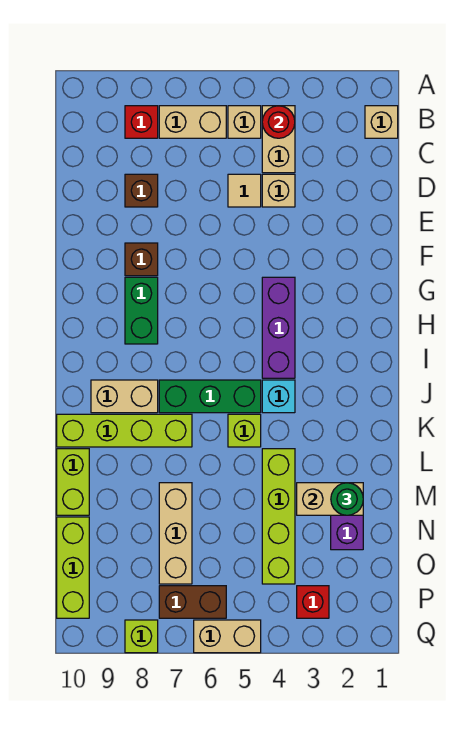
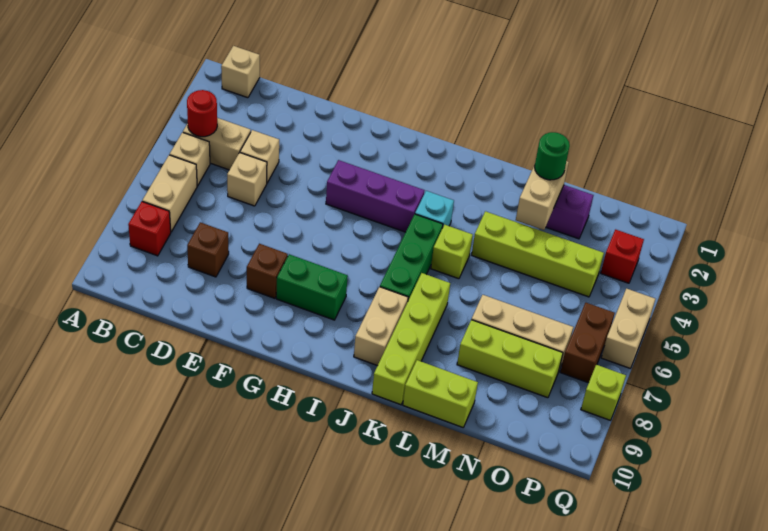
tan tile D5 level 1 -> tan brick D5 level 1
lime brick N10:P10 level 1 -> lime brick M8:O8 level 1

